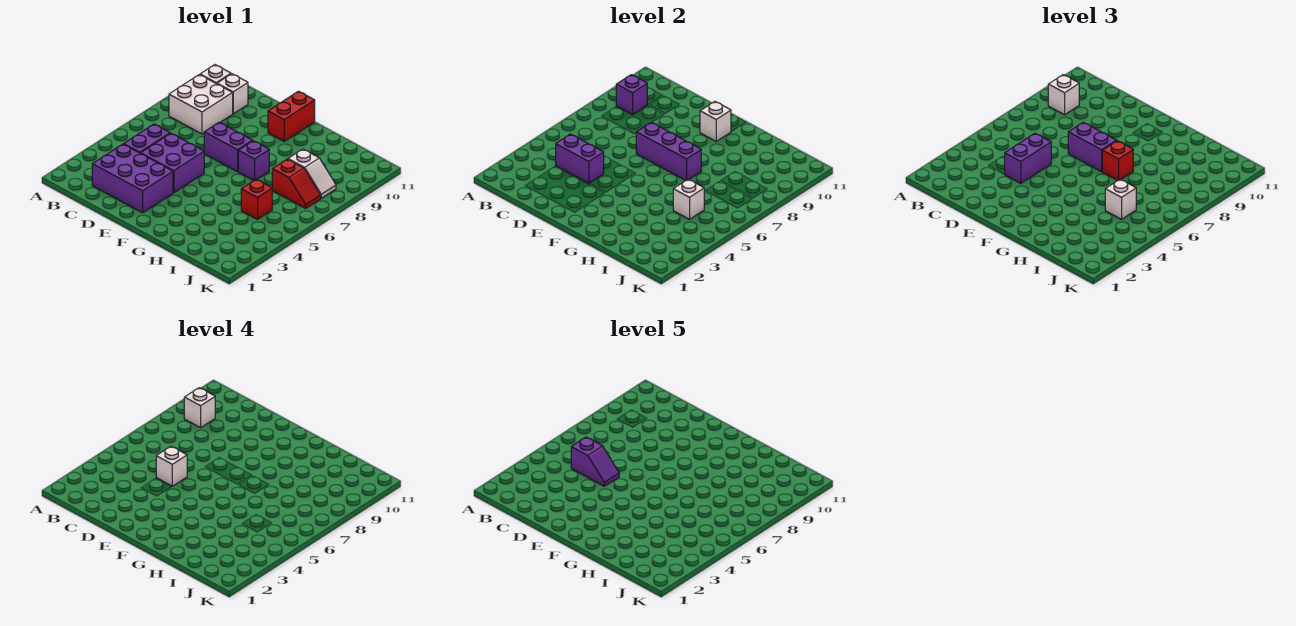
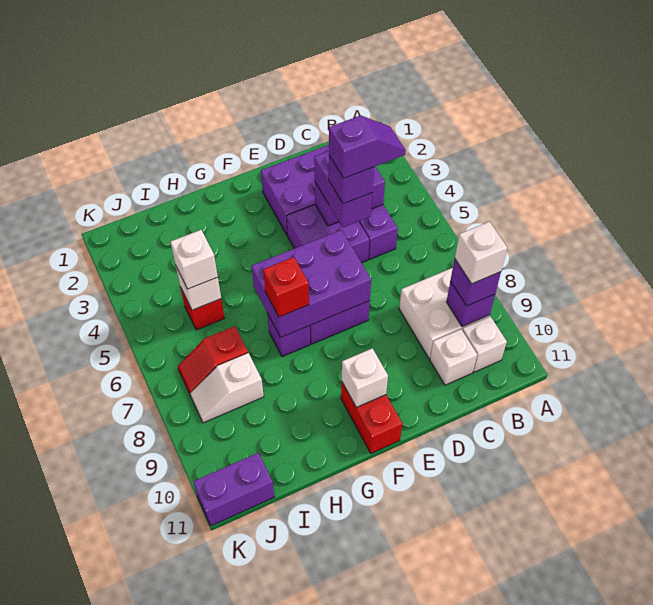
white brick B9 level 3 -> purple brick B9 level 3
purple slope C5:D5 level 5 top C -> purple slope C5:D5 level 5 top D
white brick D5 level 4 -> purple brick D5 level 4
purple brick E7:G7 level 2 -> purple brick E6:G7 level 2
purple brick E7:F7 level 3 -> purple brick J11:K11 level 1

